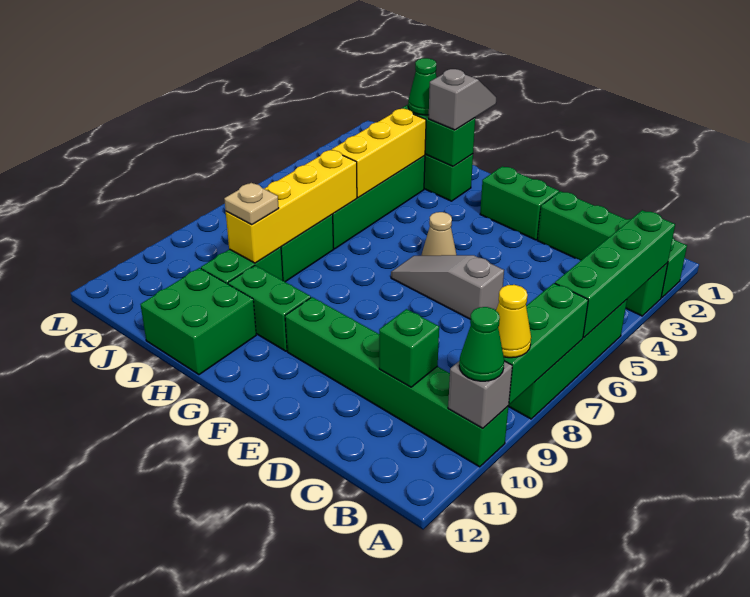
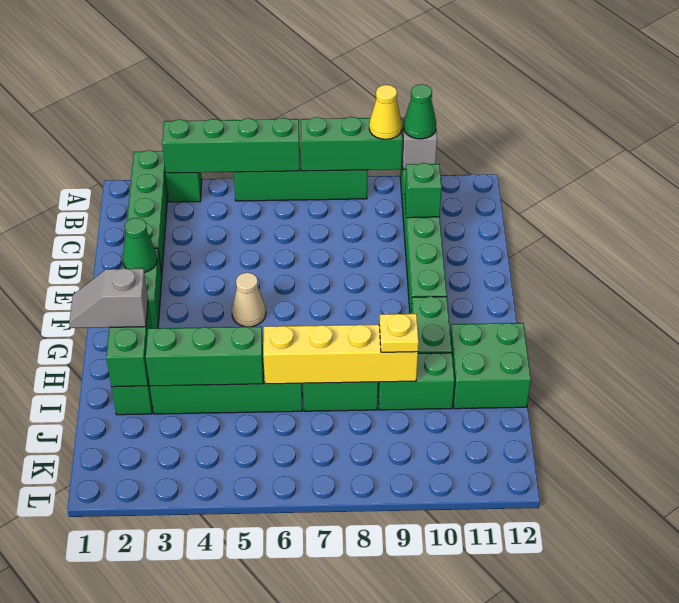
grey slope D6:F6 level 1 top D -> none
green cone I2 level 3 -> green cone E2 level 2
yellow brick I3:I5 level 2 -> green brick I3:I5 level 2
tan plate I9 level 3 -> yellow plate I9 level 3

